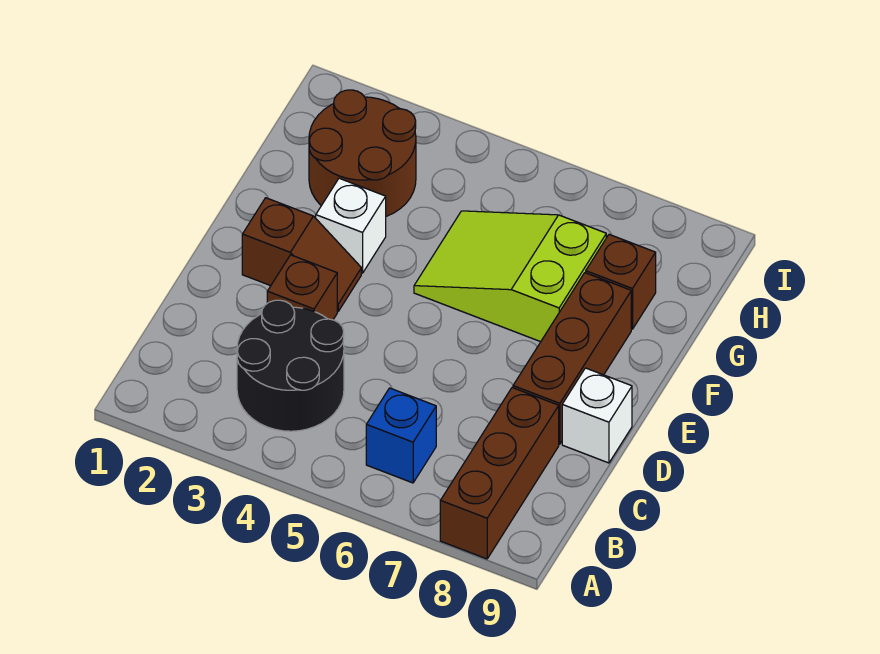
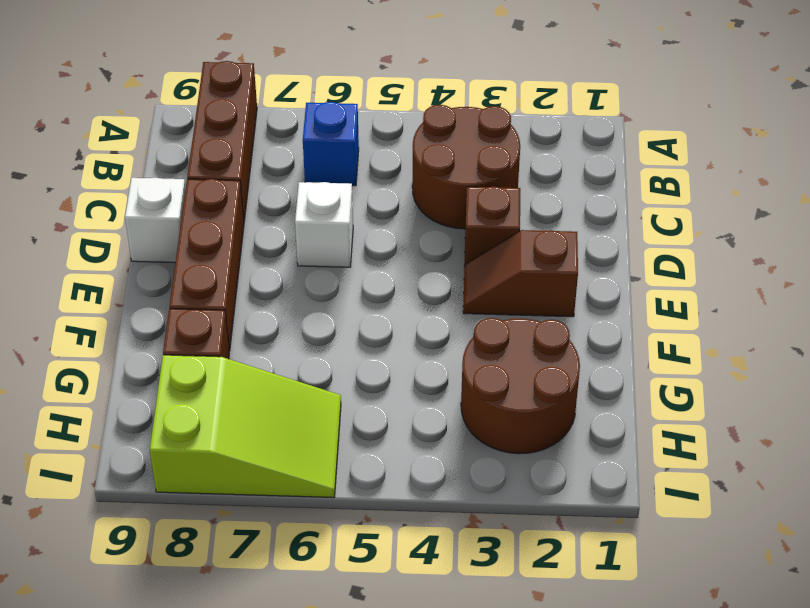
black round brick B3:C4 level 1 -> brown round brick B3:C4 level 1
white brick F3 level 1 -> white brick D6 level 1
lime slope F5:G7 level 1 top 7 -> lime slope H6:I8 level 1 top 8

